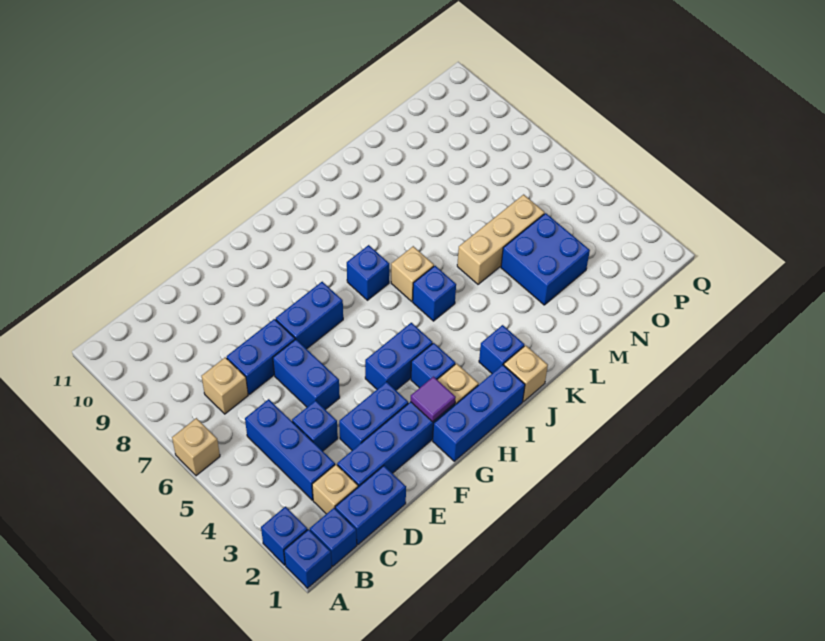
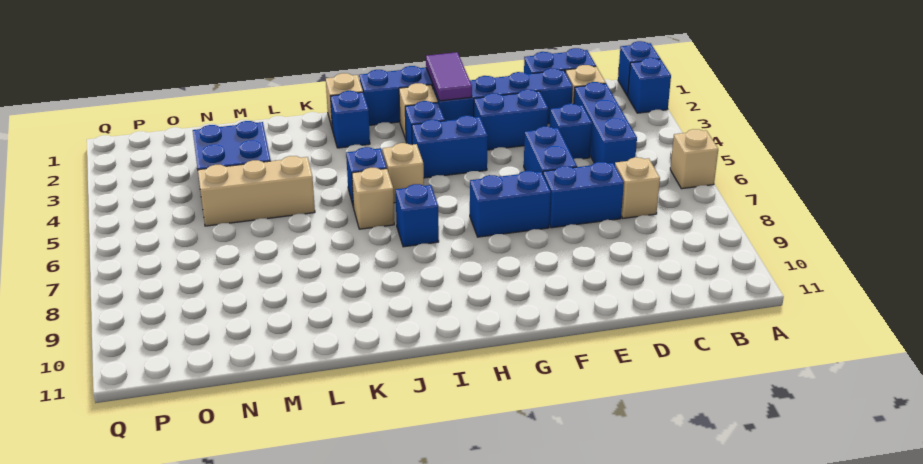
blue brick B1 level 1 -> none
purple tile G2 level 2 -> purple tile G1:G2 level 2
none -> tan brick I5 level 1

